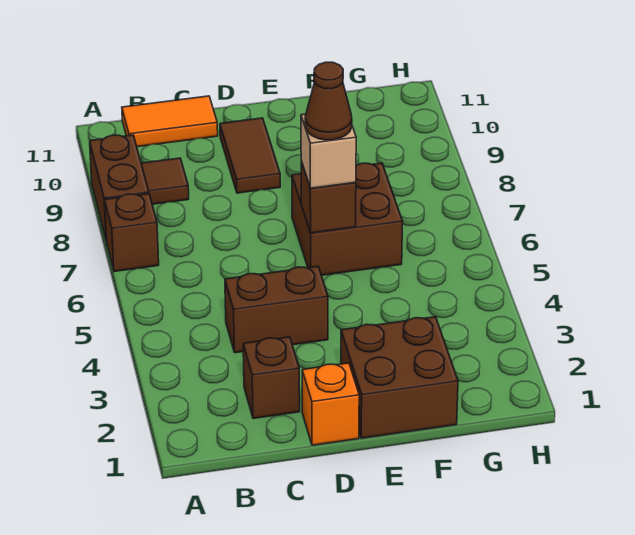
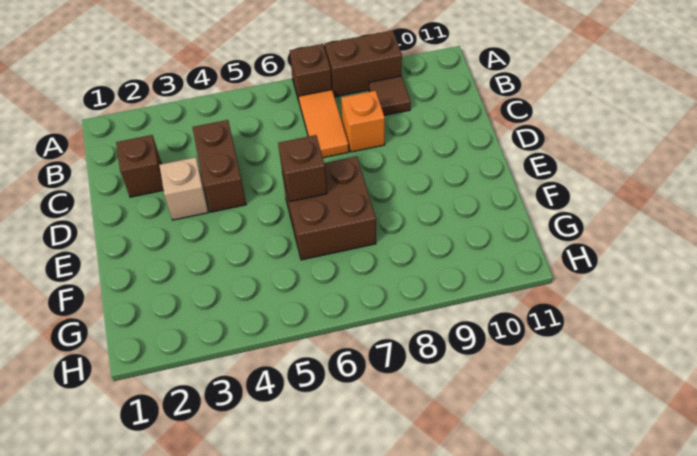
orange tile B11:C11 level 1 -> orange tile B7:C7 level 1
orange brick D1 level 1 -> orange brick C8 level 1
brown tile D9:D10 level 1 -> none
brown brick E1:F2 level 1 -> none
tan brick E6 level 3 -> tan brick D3 level 1
brown cone E6 level 4 -> none

